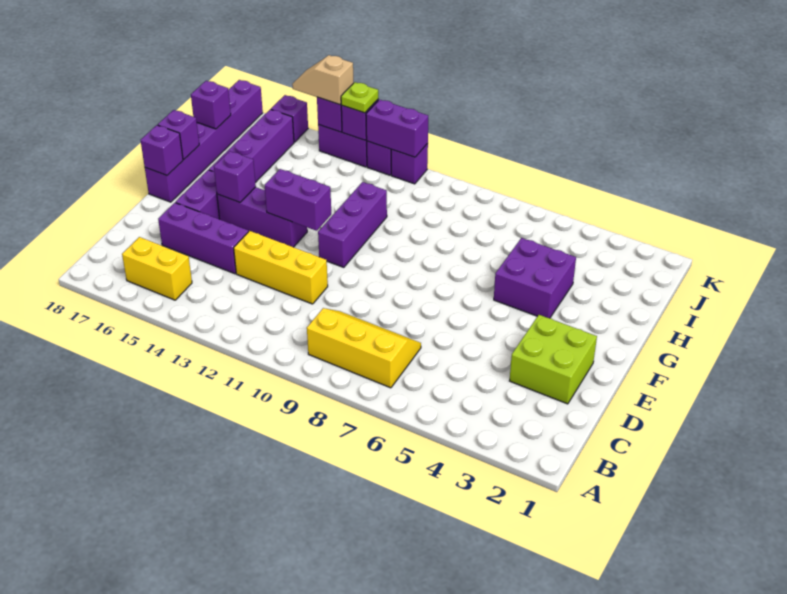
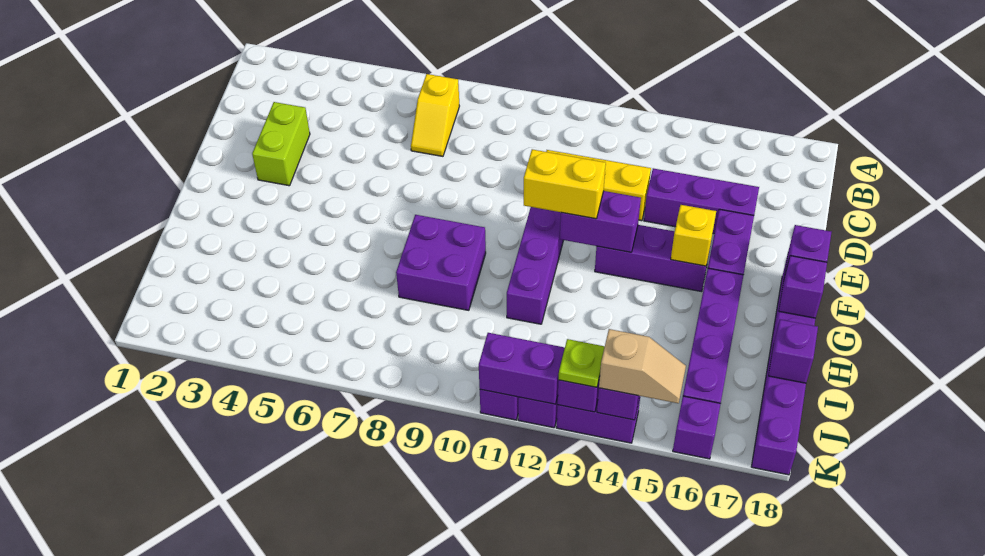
yellow slope B7:C9 level 1 top B -> yellow slope B7:C7 level 1 top B
yellow brick B15:B16 level 1 -> yellow brick F11:F12 level 3
lime brick D2:E3 level 1 -> lime brick D3:E3 level 1
purple brick F15 level 2 -> yellow brick F15 level 2
purple brick G4:H5 level 1 -> purple brick G8:H9 level 1

